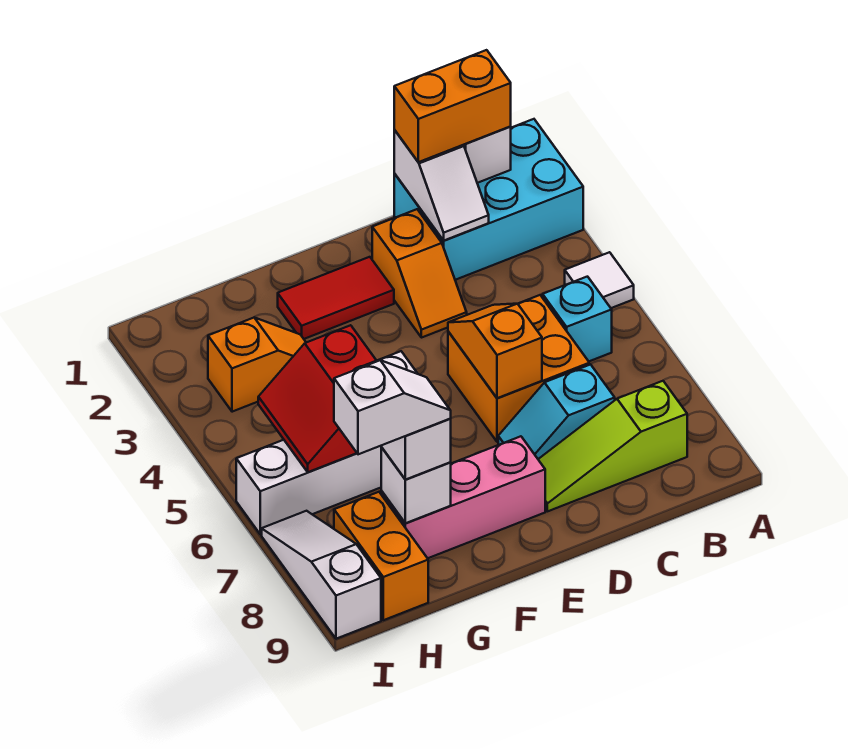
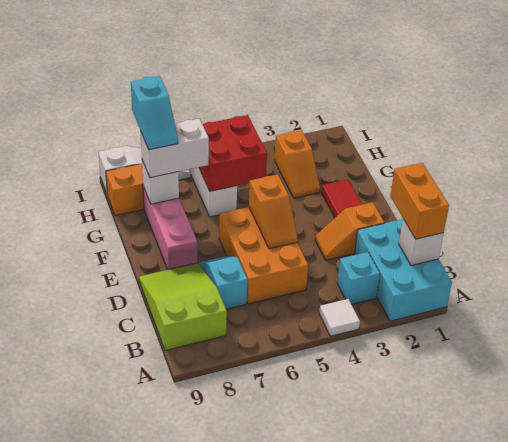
cyan brick B5 level 1 -> cyan brick B3 level 1
lime slope B8:D8 level 1 top B -> lime slope B8:D9 level 1 top B
white slope C1:C2 level 2 top 1 -> none
orange brick C5:D6 level 1 -> orange brick C5:E6 level 1
orange slope D5:D6 level 2 top 6 -> orange slope D5:E5 level 2 top E
red slope G5:H6 level 2 top G -> red brick G5:H6 level 2
white slope G8:H8 level 4 top H -> cyan slope G8:H8 level 4 top H

